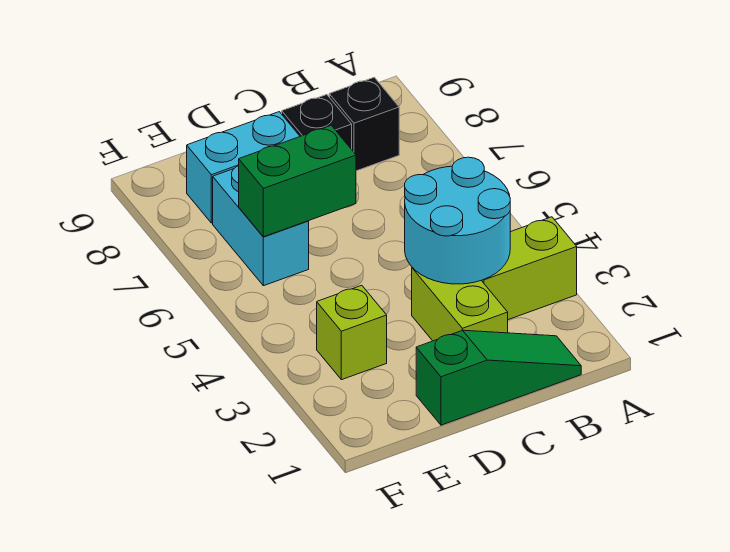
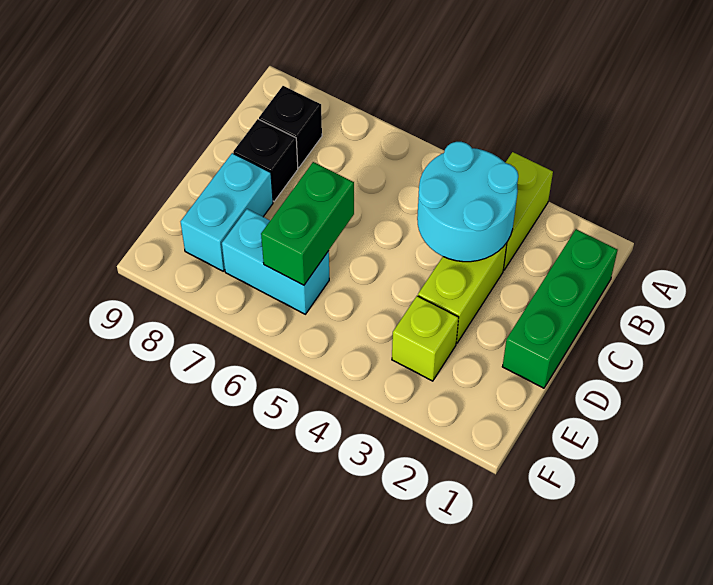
green slope B1:D1 level 1 top D -> green brick B1:D1 level 1
lime brick C2:C3 level 1 -> lime brick C3:D3 level 1

